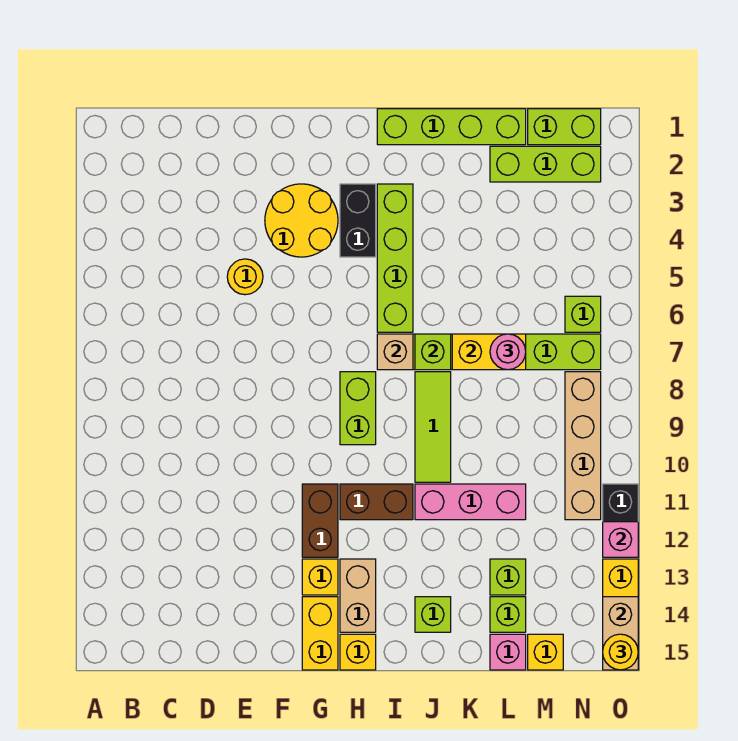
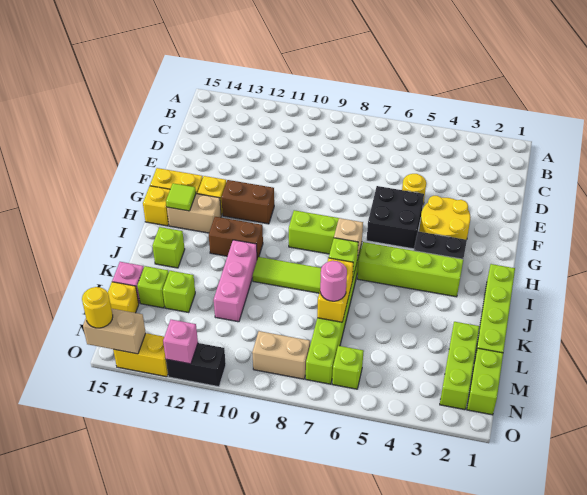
none -> black brick F5:G6 level 1
brown brick H11:I11 level 1 -> brown brick I11:I12 level 1
none -> lime tile H14 level 2
tan brick N8:N11 level 1 -> tan brick N8:N9 level 1

